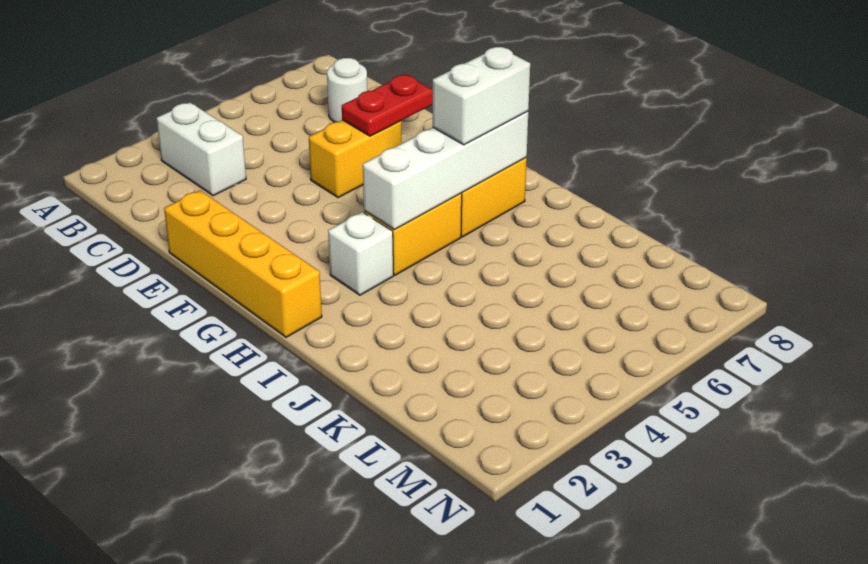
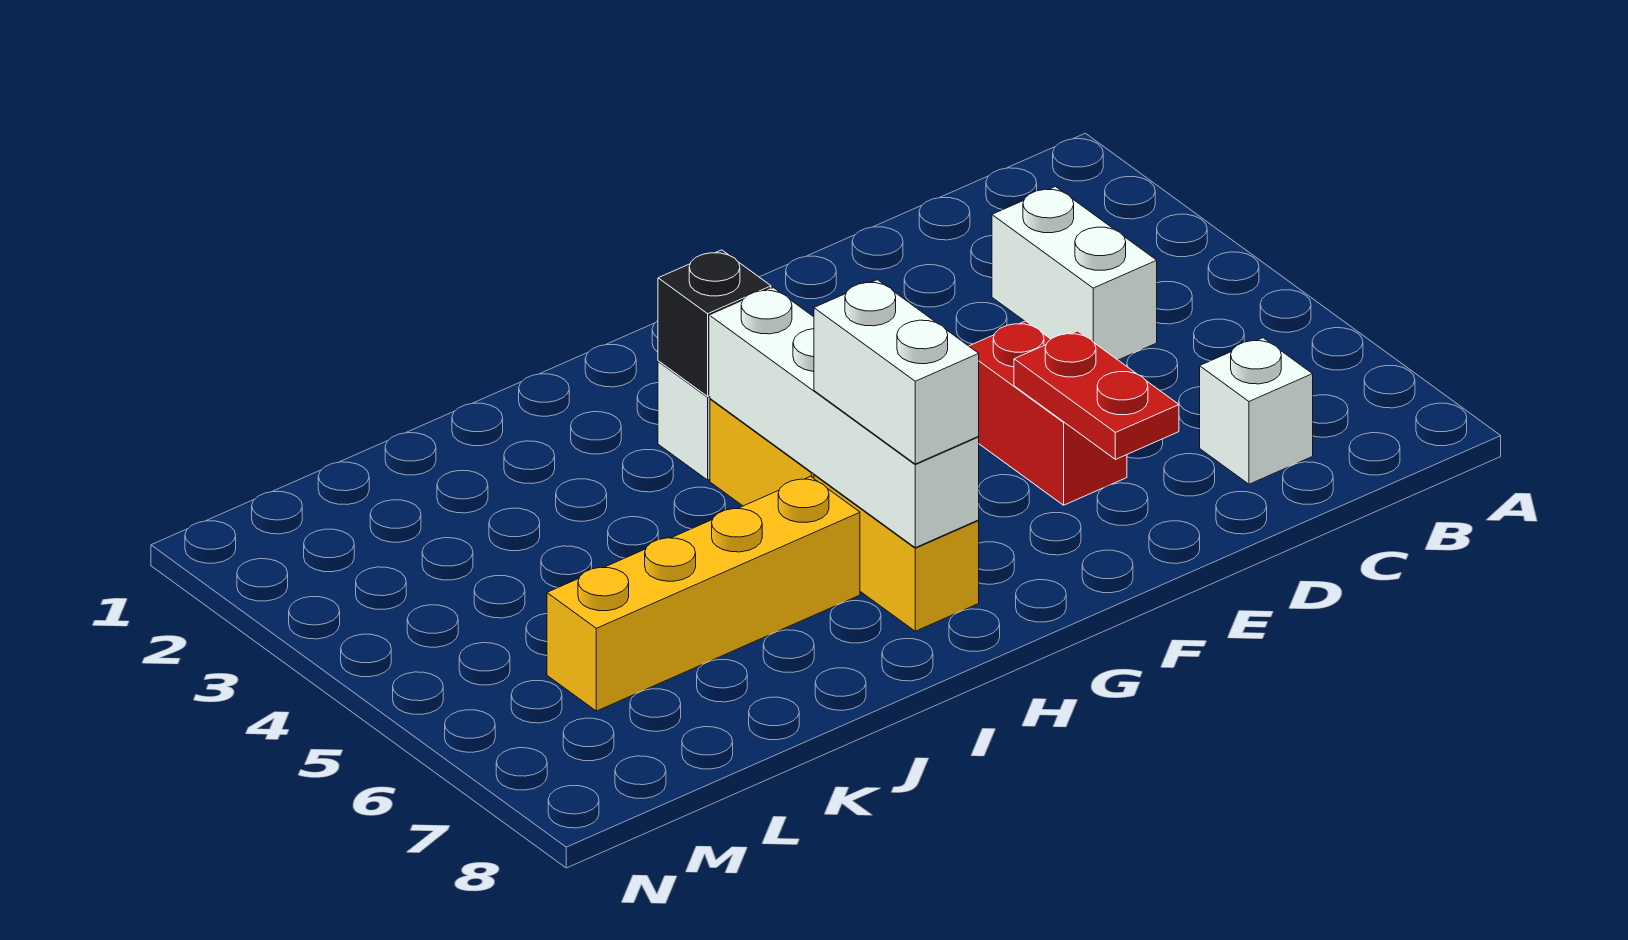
white brick B3:C3 level 1 -> white brick C3:C4 level 1
white round brick C7 level 1 -> white brick C7 level 1
yellow brick E1:H1 level 1 -> yellow brick I6:L6 level 1
yellow brick E5:E6 level 1 -> red brick E5:E6 level 1
none -> black brick H3 level 2

